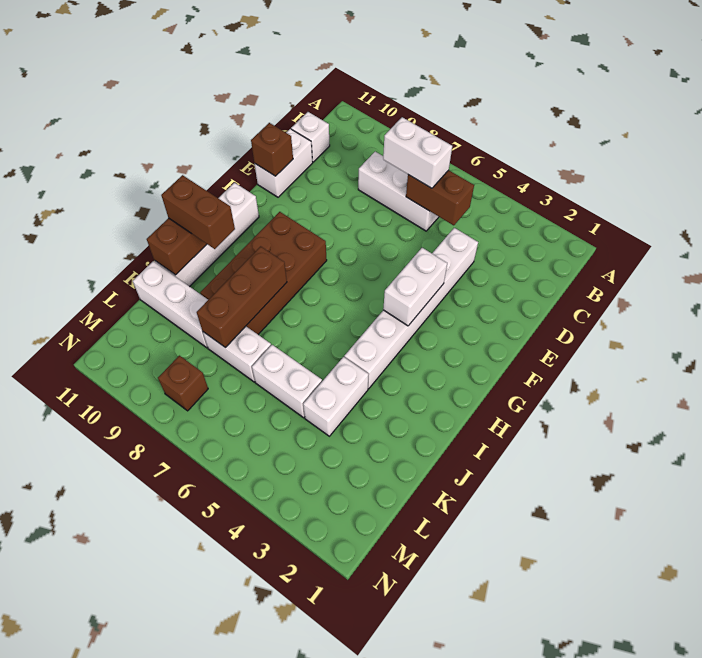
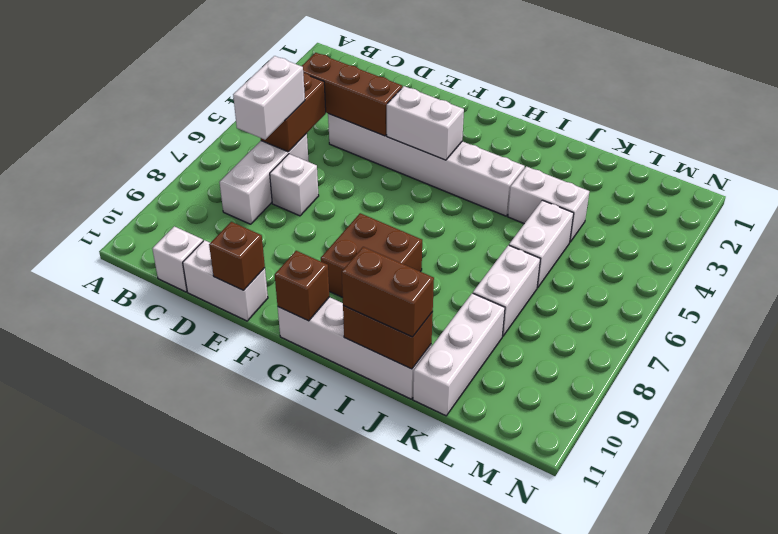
none -> white brick D7 level 1
brown brick G8:J9 level 1 -> brown brick G8:H9 level 1
brown brick I8:K8 level 2 -> brown brick C4:E4 level 2
brown brick I10:I11 level 3 -> brown brick I11:J11 level 3
brown brick M8 level 1 -> brown brick G11 level 2

